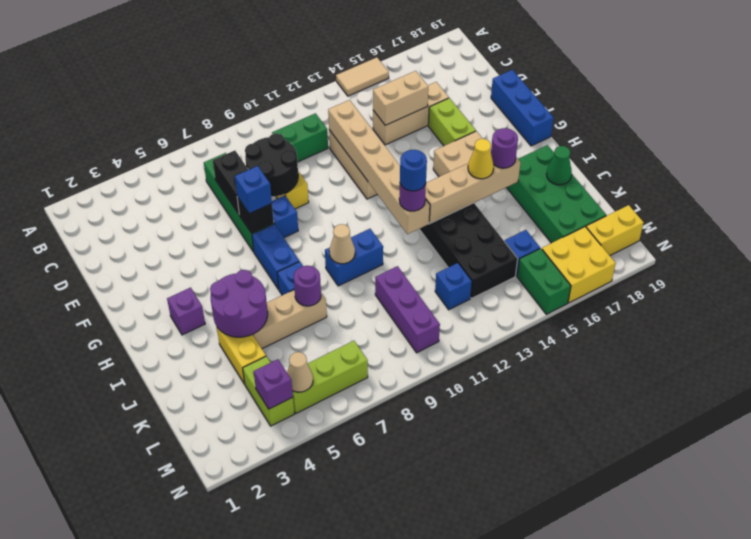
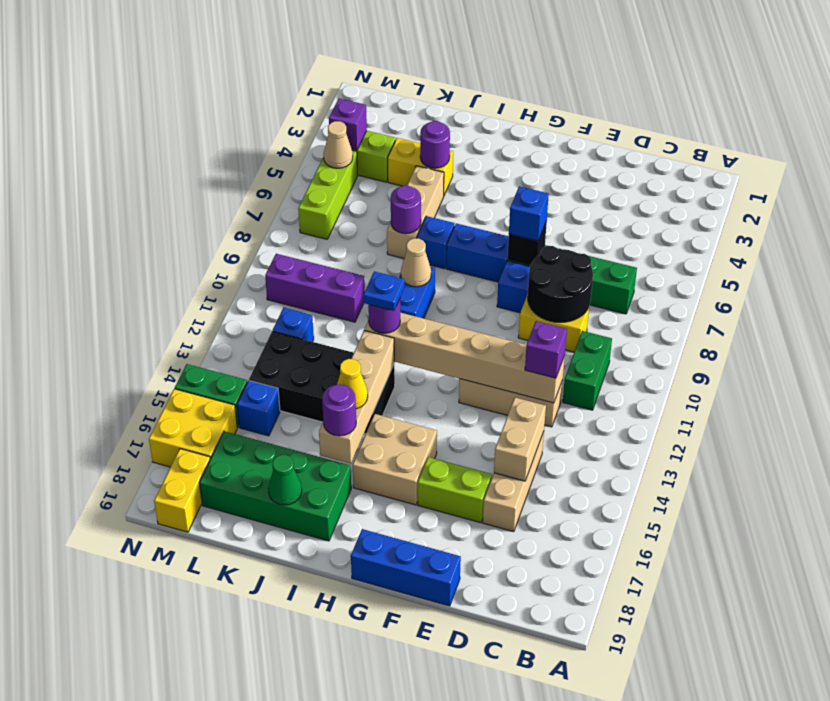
tan tile A14:A15 level 1 -> none
black brick D7:E7 level 2 -> none
purple brick H3 level 1 -> purple brick D12 level 3
purple round brick I4:J5 level 2 -> purple round brick J4 level 2
blue round brick I12 level 4 -> blue plate I12 level 4

